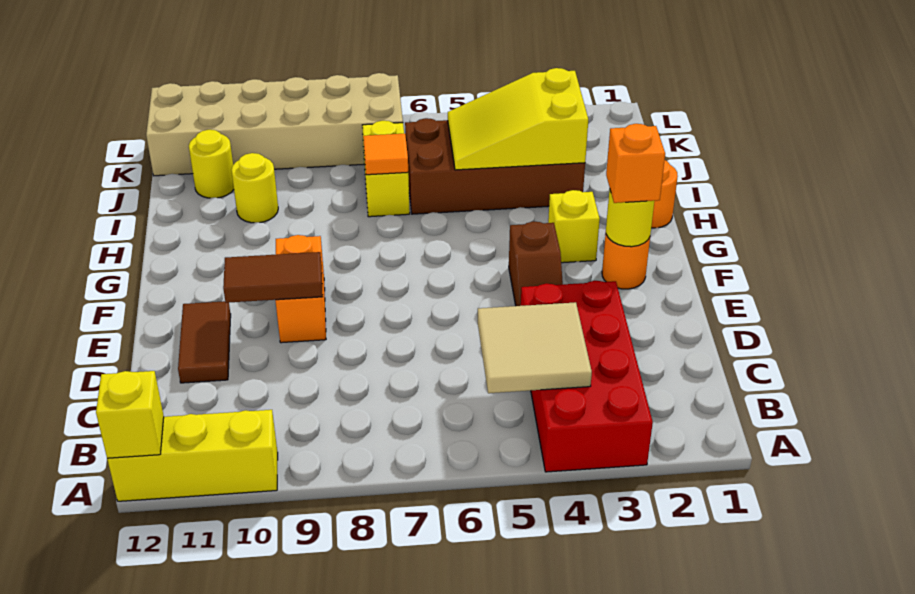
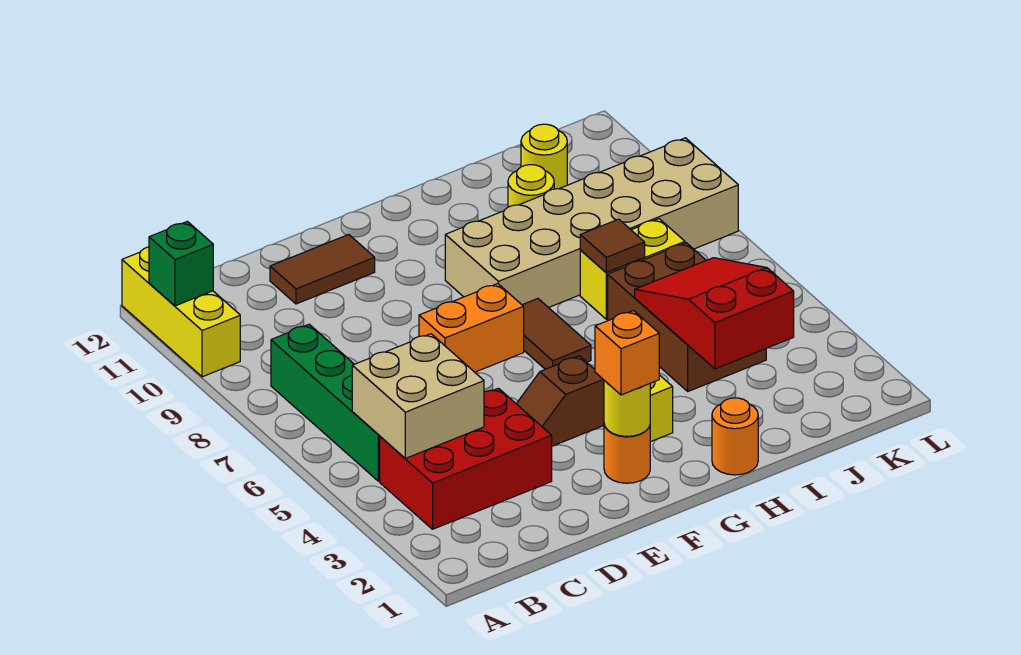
red brick A3:D4 level 1 -> red brick B3:D4 level 1
none -> green brick A11 level 2
yellow brick A12 level 2 -> none
tan tile B4:C5 level 2 -> tan brick B4:C5 level 2
none -> green brick B5:B8 level 1
orange brick E9:F9 level 1 -> orange brick E7:F7 level 1
brown tile E9:E10 level 2 -> brown tile G6:G7 level 1
brown brick I3:J6 level 1 -> brown brick I4:J6 level 1
yellow slope I3:J5 level 2 top 3 -> red slope I3:J5 level 2 top 3
orange tile I7 level 2 -> brown tile I7 level 2
tan brick K7:L12 level 1 -> tan brick G8:L9 level 1

